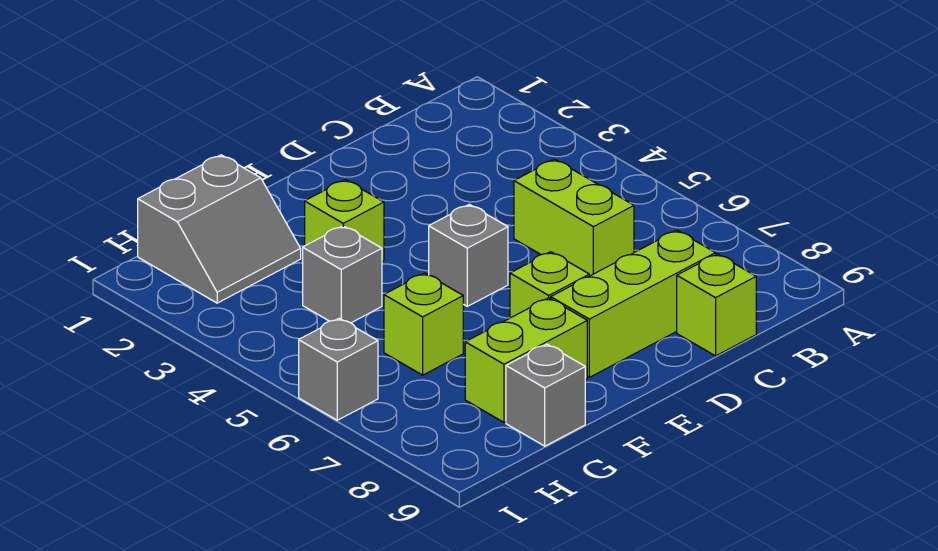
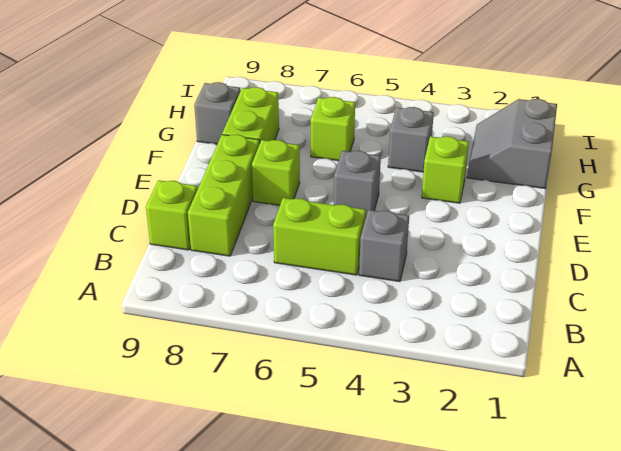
grey brick I6 level 1 -> grey brick C4 level 1

